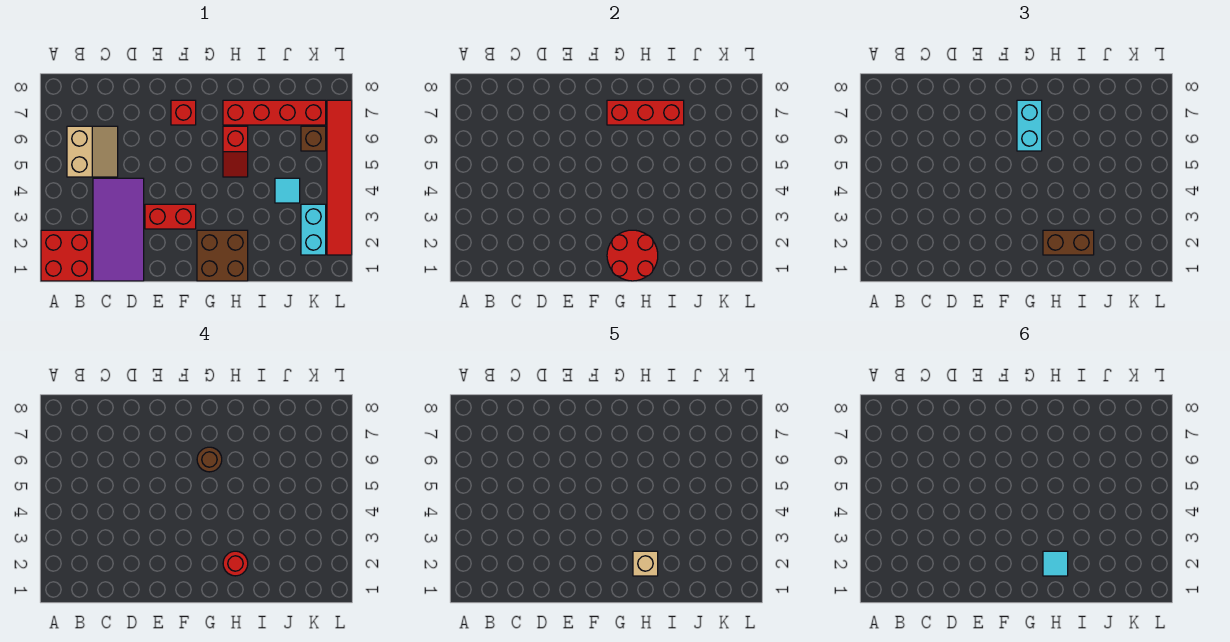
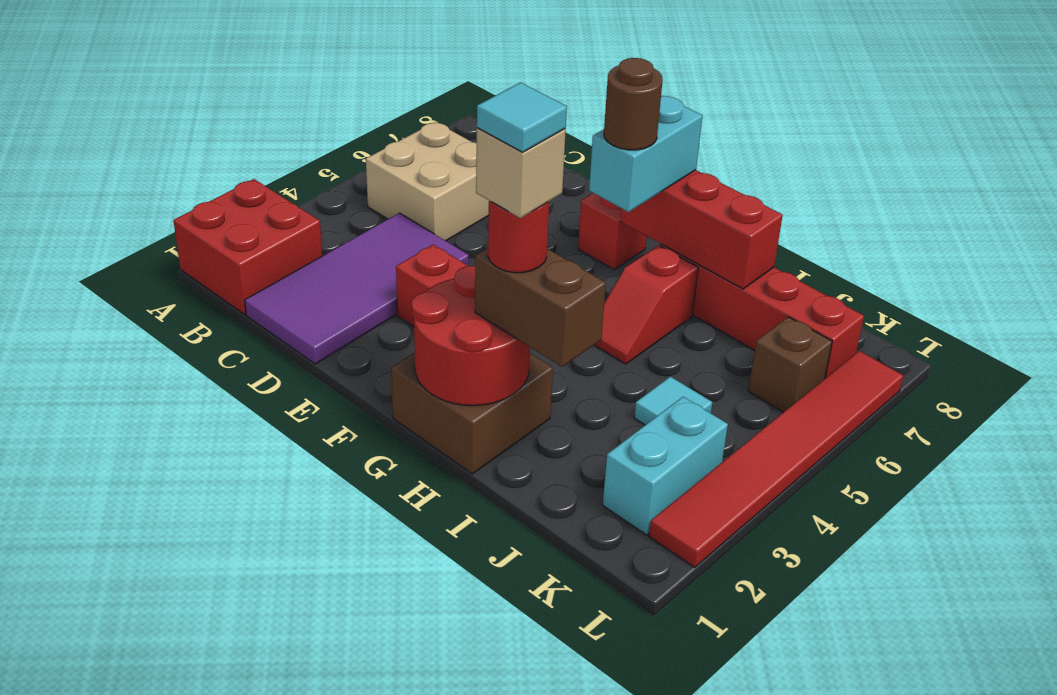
tan slope B5:C6 level 1 top B -> tan brick B5:C6 level 1

